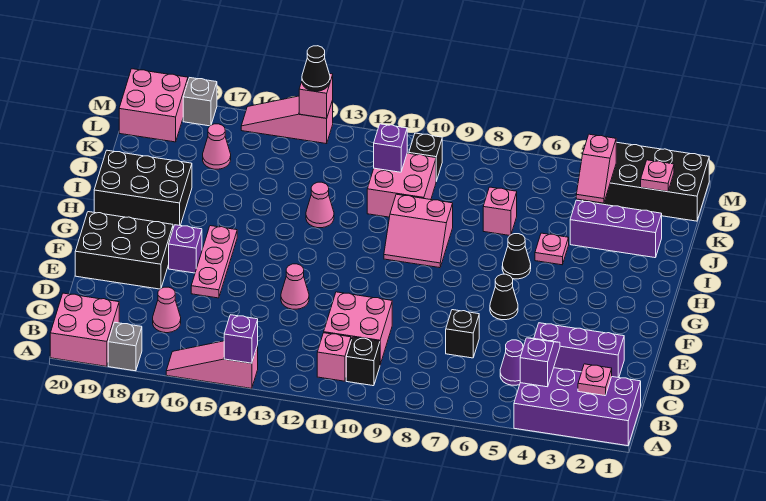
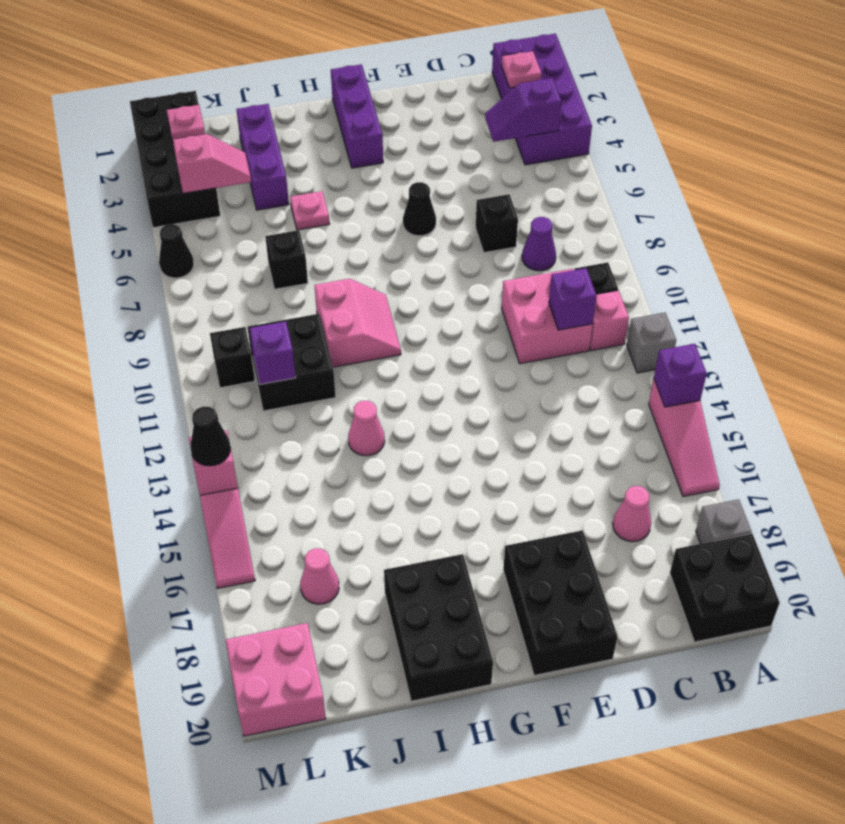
pink brick A19:B20 level 1 -> black brick A19:B20 level 1
purple cone C5 level 1 -> purple cone C8 level 1
purple brick D2:D4 level 1 -> purple brick G1:G3 level 1
pink cone E13 level 1 -> none
pink plate E16:G16 level 1 -> none
purple brick F17 level 1 -> purple brick C11 level 2
black cone H6 level 1 -> black cone M6 level 1
pink brick J7 level 1 -> black brick J7 level 1
pink brick J10:K11 level 1 -> black brick J10:K11 level 1
grey brick M18 level 1 -> grey brick A12 level 1

